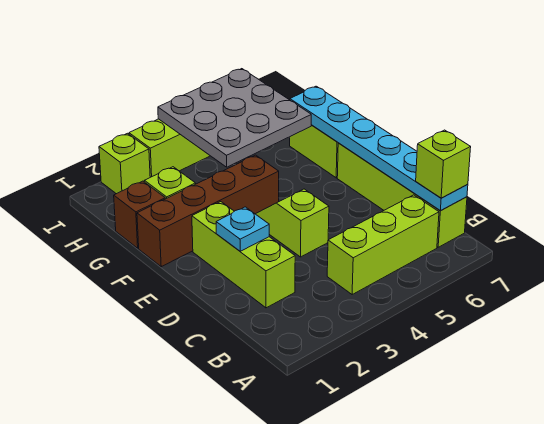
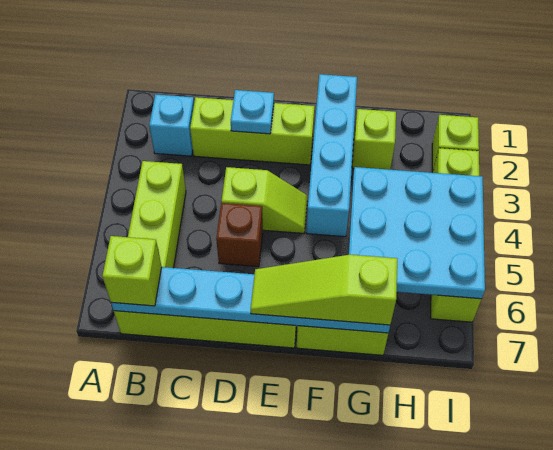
none -> cyan brick B2 level 1
none -> lime slope E7:G7 level 3 top G
brown brick F1:F4 level 1 -> cyan brick F1:F4 level 1
brown brick G1 level 1 -> brown brick D5 level 1
grey plate G4:I6 level 2 -> cyan plate G4:I6 level 2

